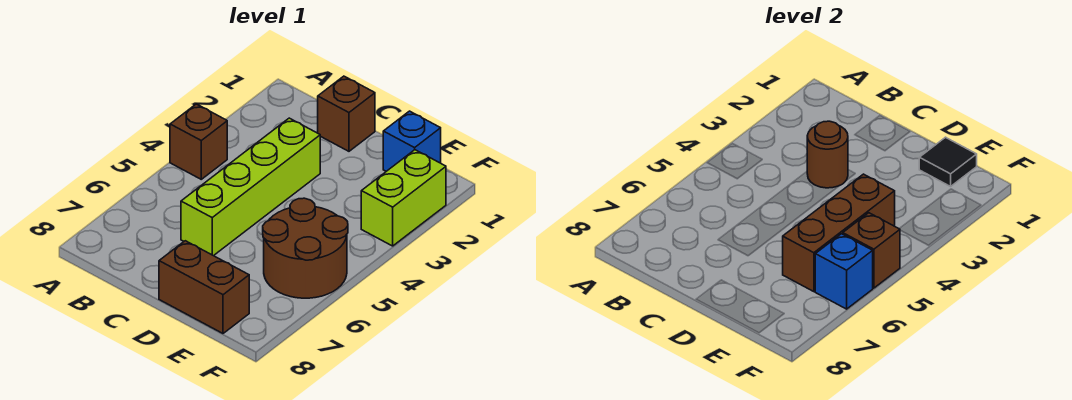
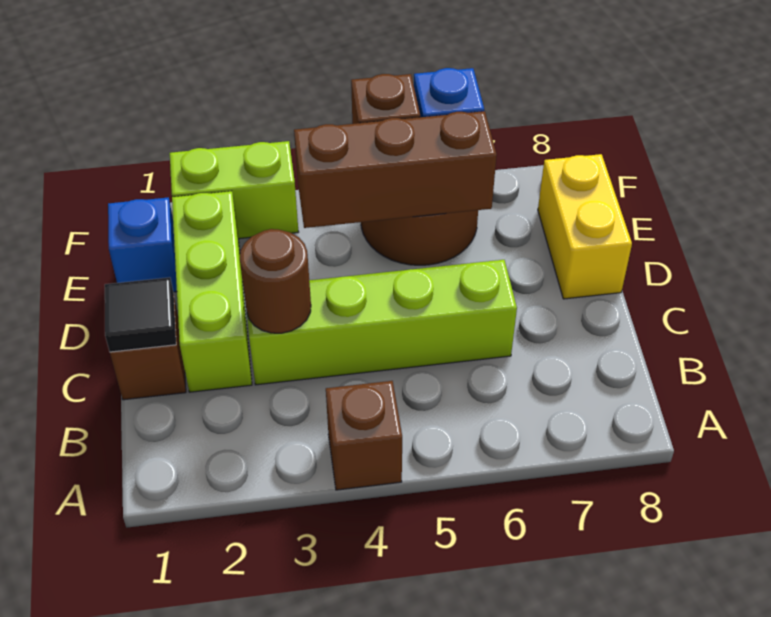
none -> lime brick C2:E2 level 1
brown brick D8:E8 level 1 -> yellow brick D8:E8 level 1
black tile E1 level 2 -> black tile C1 level 2

